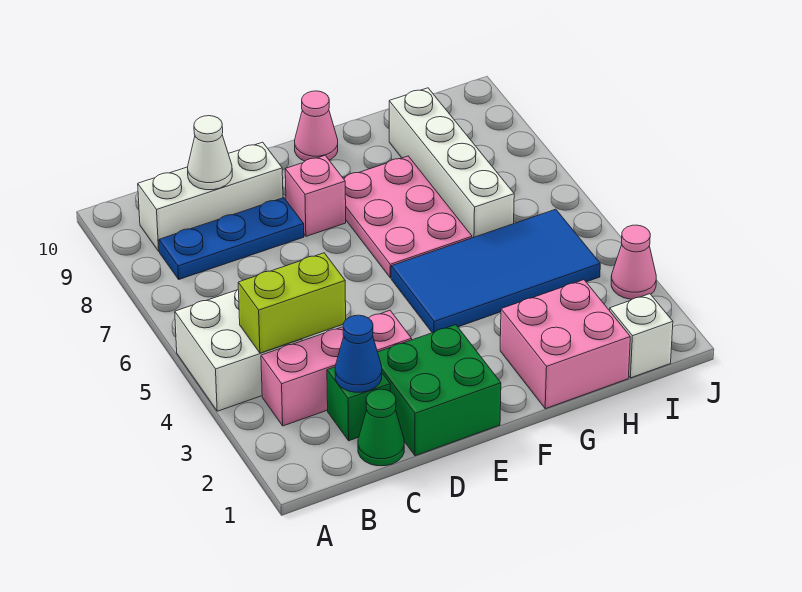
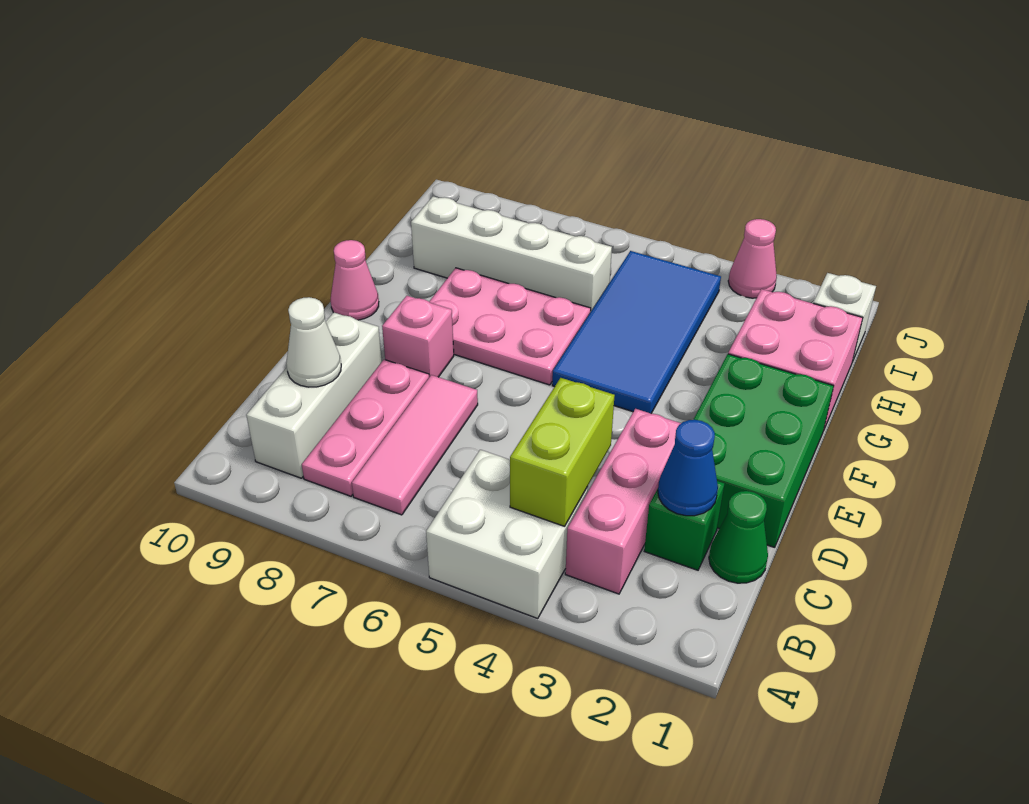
none -> pink tile B7:D7 level 1
blue plate B8:D8 level 1 -> pink plate B8:D8 level 1
green brick D1:E2 level 1 -> green brick D1:F2 level 1

